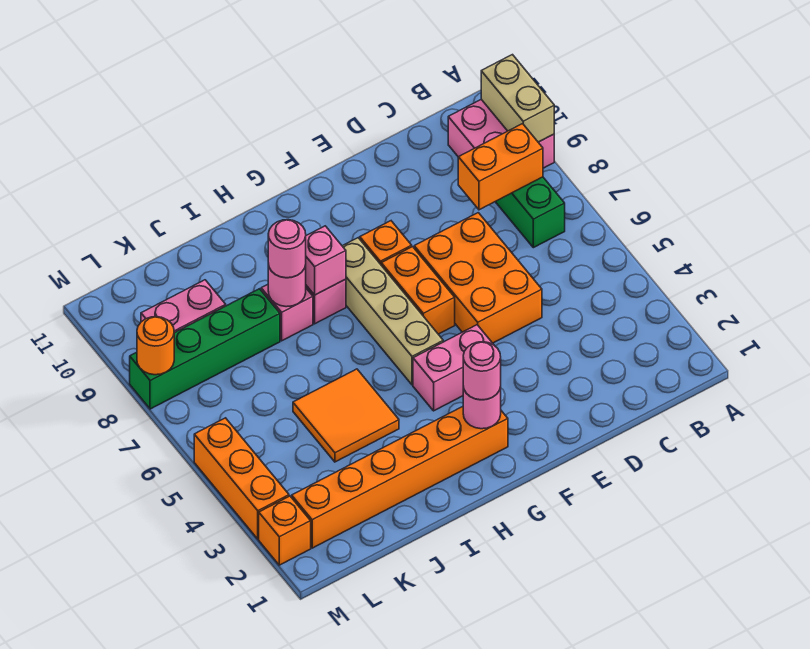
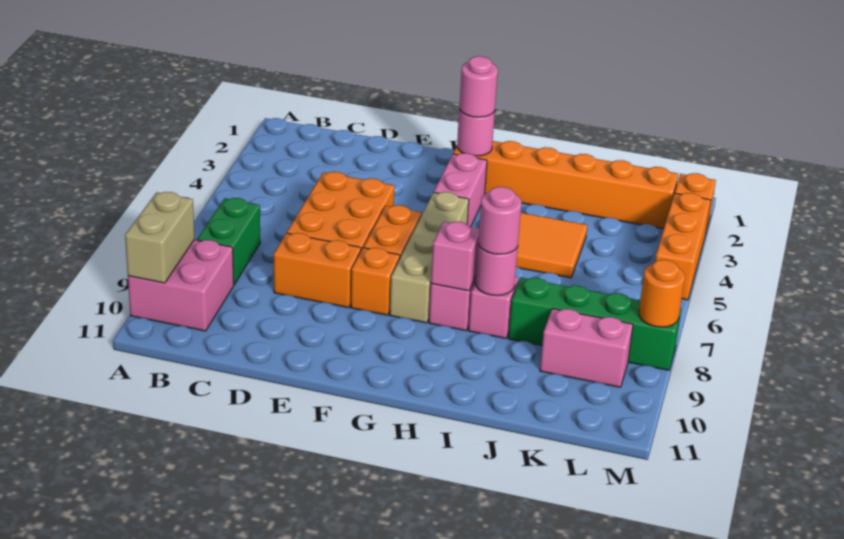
orange brick B8:C8 level 2 -> orange brick D8:E8 level 1
pink brick F4:G4 level 1 -> pink brick G3:G4 level 1

